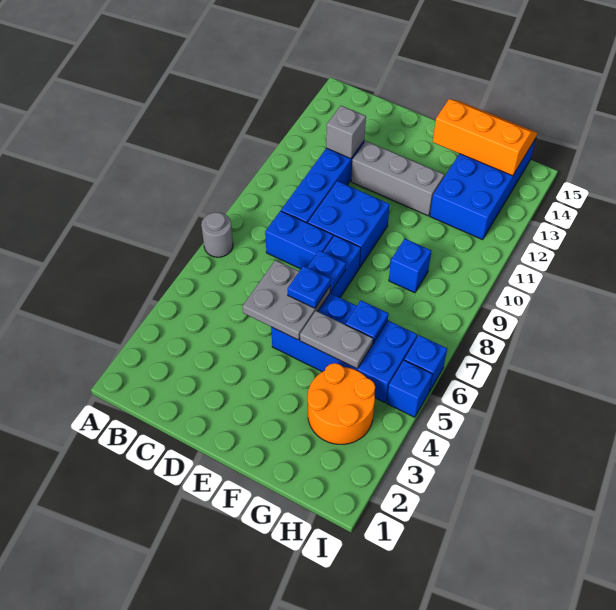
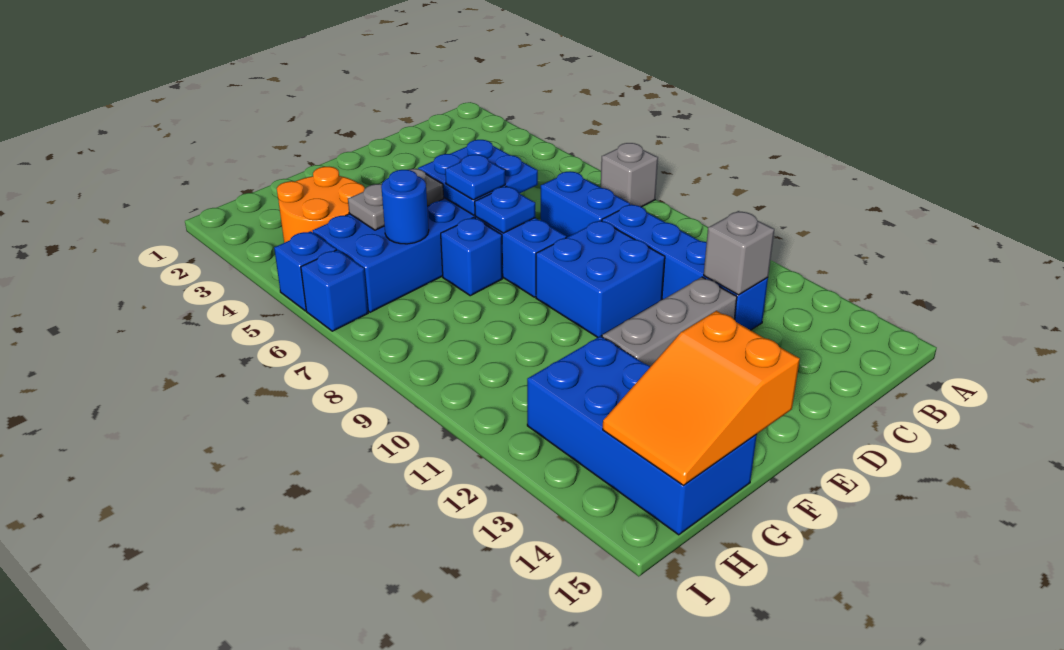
grey round brick A7 level 1 -> grey brick A7 level 1
blue brick C8:D8 level 1 -> blue brick C7:C8 level 1
grey plate D5:E6 level 2 -> blue plate D5:E6 level 2
orange slope F14:H15 level 2 top 14 -> orange slope F14:H15 level 2 top F
blue plate G6 level 2 -> blue round brick G6 level 2
blue brick G9 level 1 -> blue brick F7 level 1

